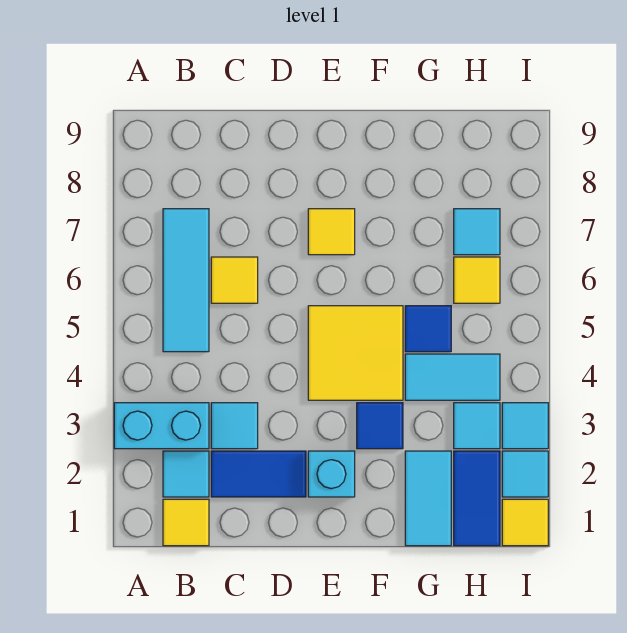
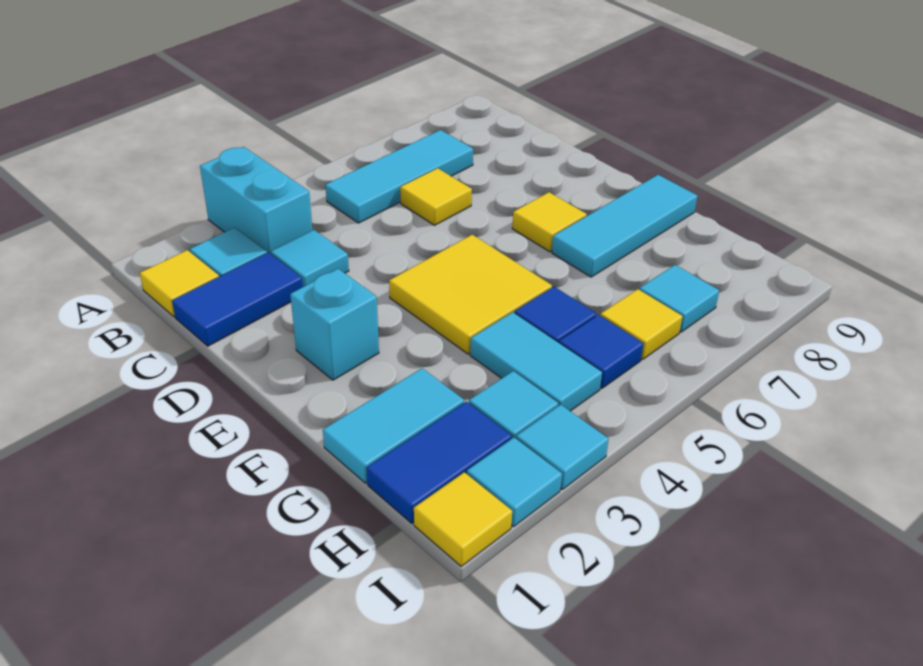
blue tile C2:D2 level 1 -> blue tile C1:C2 level 1
blue tile F3 level 1 -> blue tile H5 level 1
none -> cyan tile F7:F9 level 1

